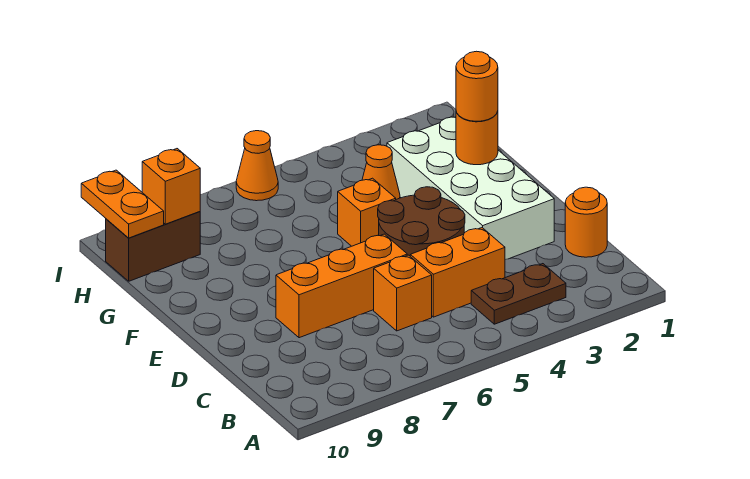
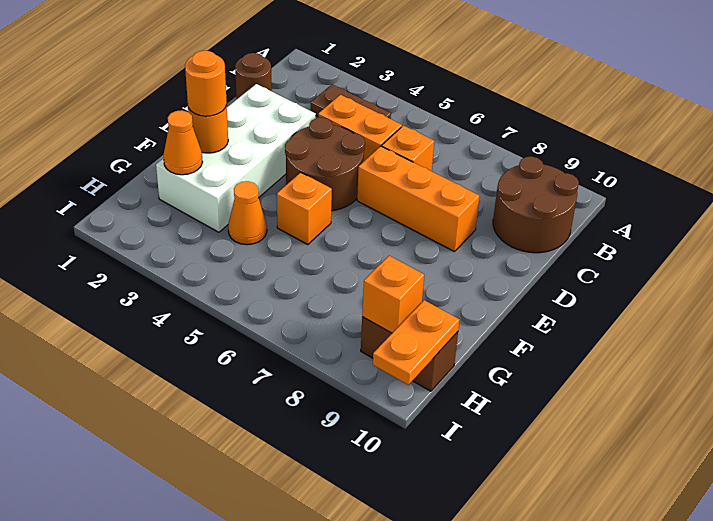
none -> brown round brick B9:C10 level 1
orange round brick C1 level 1 -> brown round brick C1 level 1
orange cone I6 level 1 -> orange cone G2 level 2

